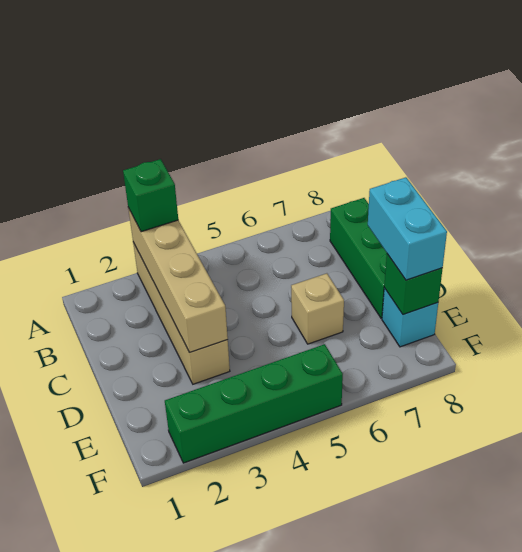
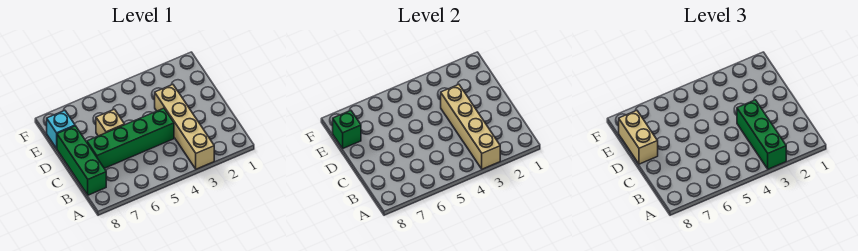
green brick A3 level 3 -> green brick A3:C3 level 3
cyan brick D8:E8 level 3 -> tan brick D8:E8 level 3
green brick F2:F5 level 1 -> green brick C4:C7 level 1

